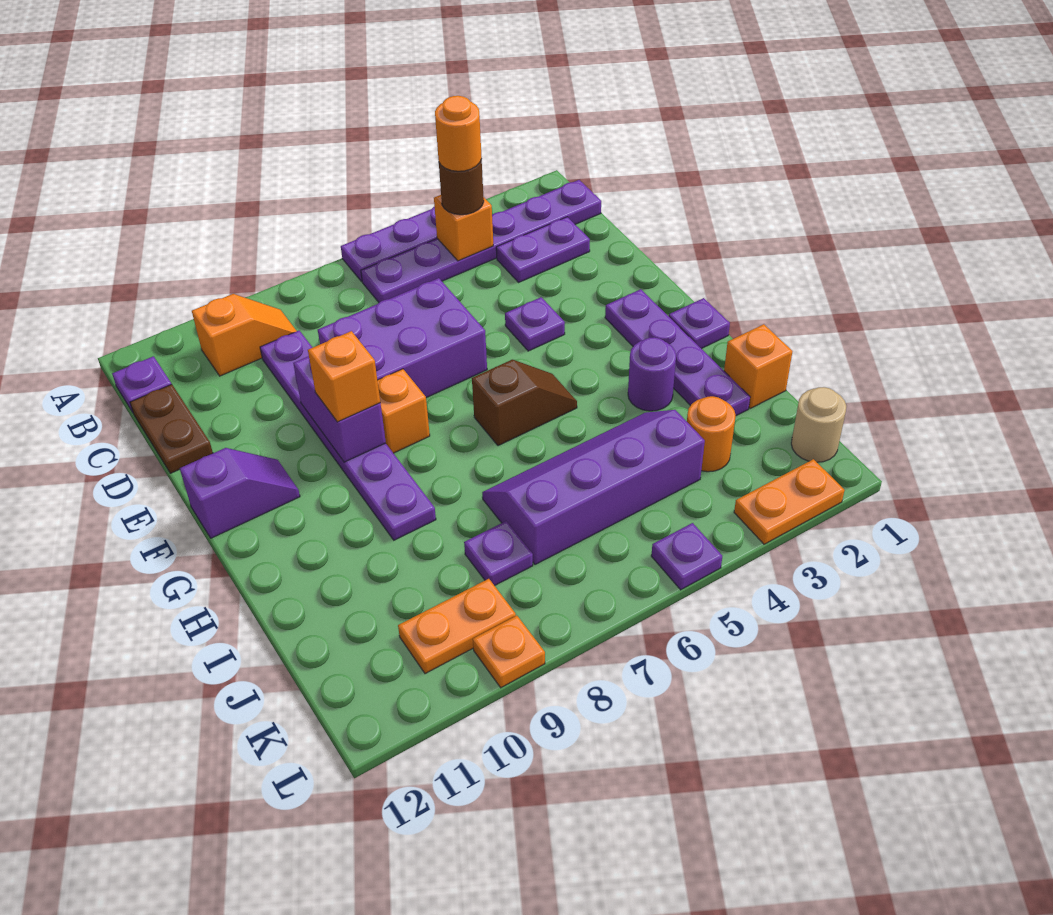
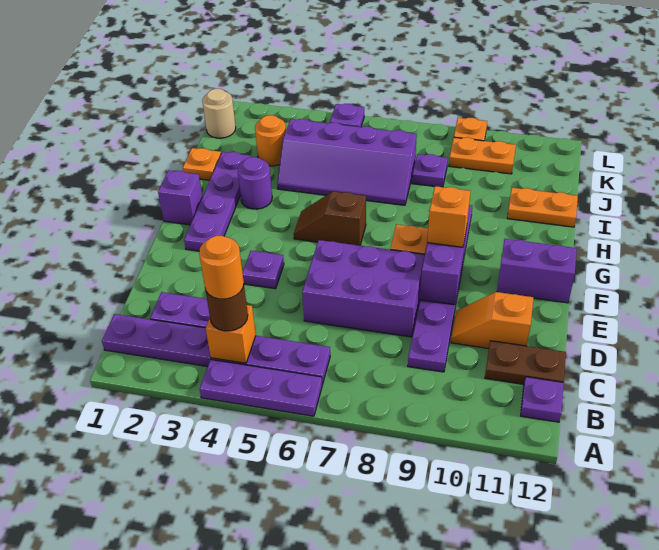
orange slope B9:B10 level 1 top 10 -> orange slope D10:D11 level 1 top 11
brown plate C12:D12 level 1 -> brown plate C11:C12 level 1
purple slope F11:F12 level 1 top 12 -> purple brick F11:F12 level 1
purple plate G1 level 1 -> purple brick G1 level 1
orange brick I1 level 1 -> orange plate I1 level 1
orange plate L2:L3 level 1 -> orange plate I11:I12 level 1

